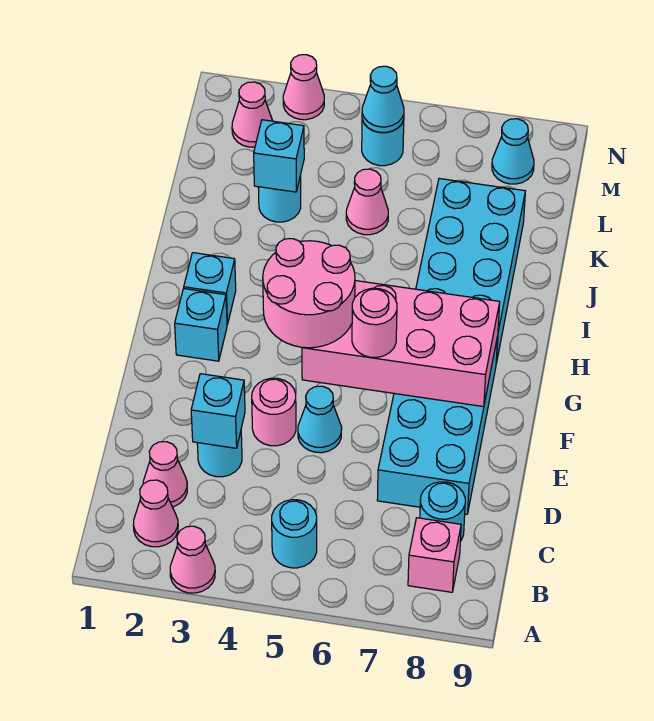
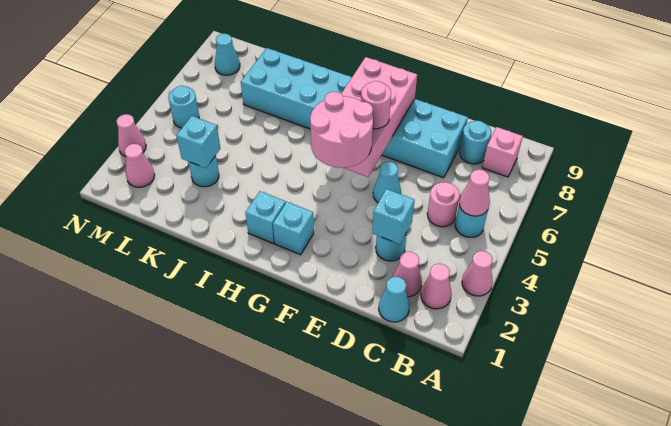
pink round brick E4 level 1 -> pink round brick C5 level 1
pink cone K5 level 1 -> pink cone B5 level 2
cyan cone M5 level 2 -> cyan cone C1 level 1

